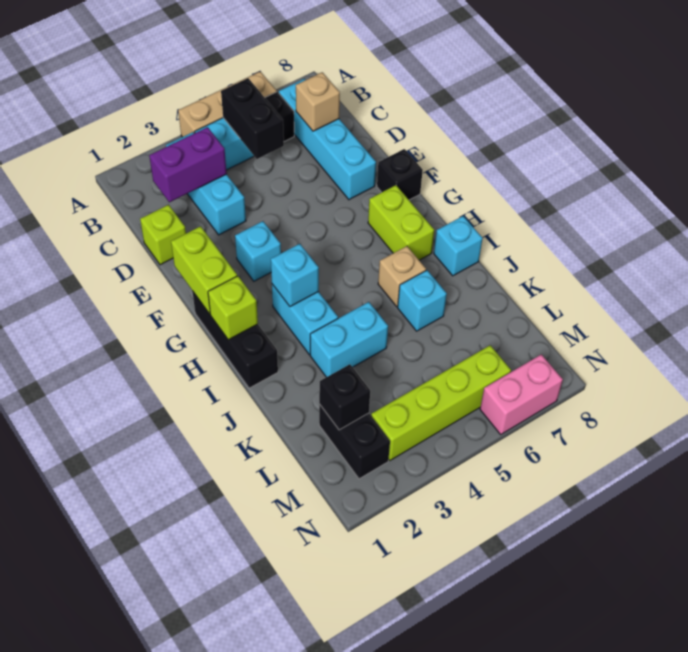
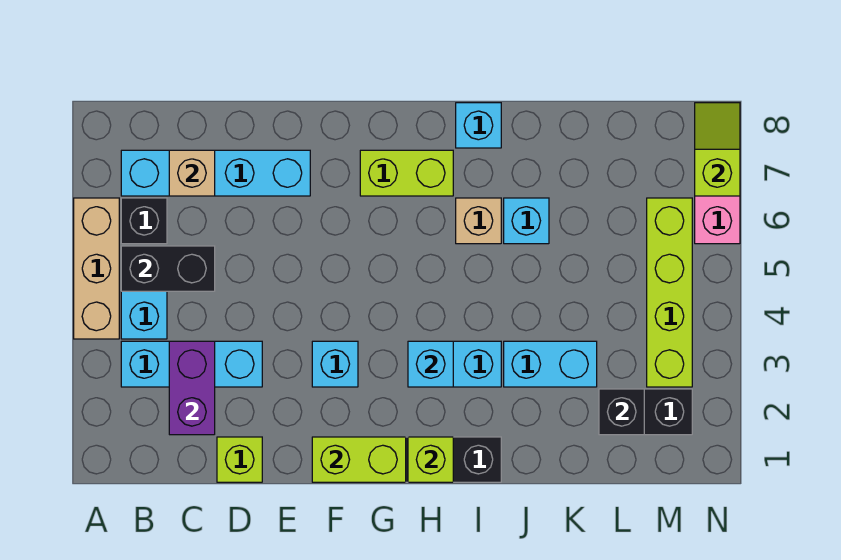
black brick F8 level 1 -> none
cyan brick J3:J4 level 1 -> cyan brick J3:K3 level 1
none -> lime slope N7:N8 level 2 top 7

